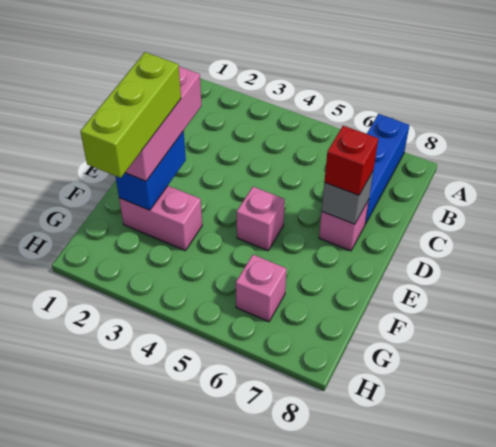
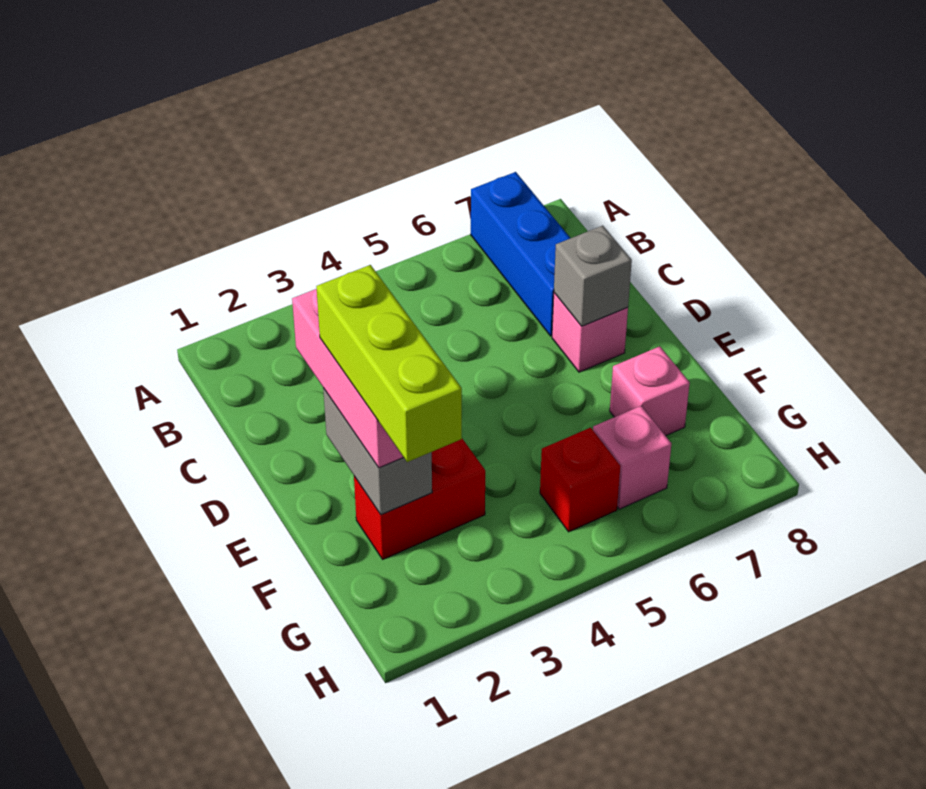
red brick D7 level 3 -> red brick G5 level 1
blue brick E2:F2 level 2 -> grey brick E2:F2 level 2
pink brick E5 level 1 -> pink brick F7 level 1
pink brick F2:F3 level 1 -> red brick F2:F3 level 1

